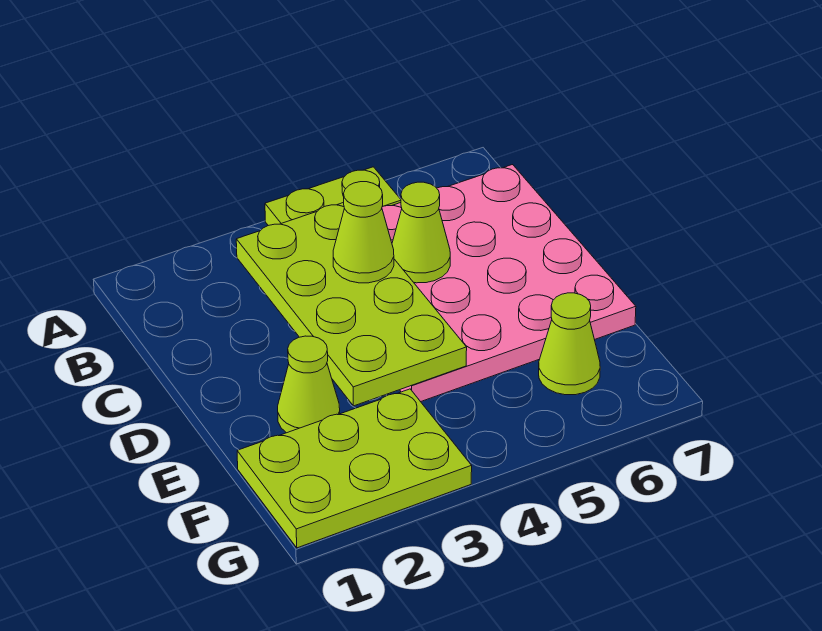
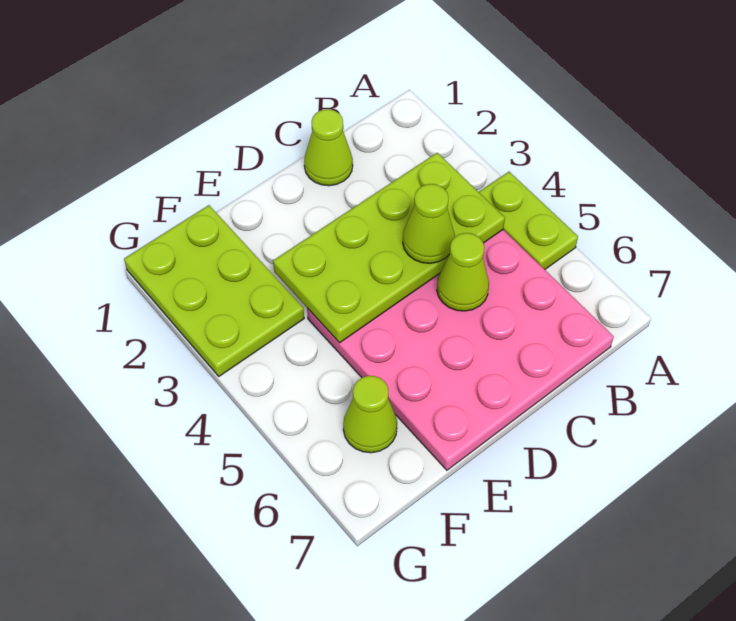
lime cone E2 level 1 -> lime cone C1 level 1

